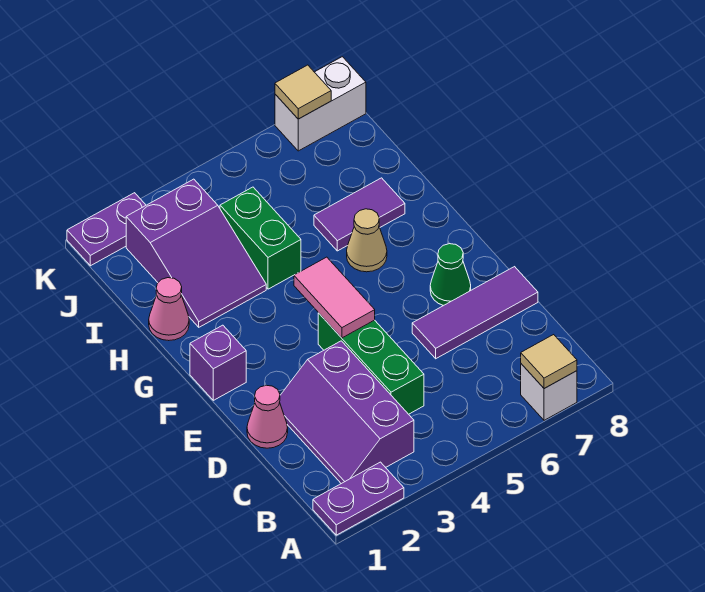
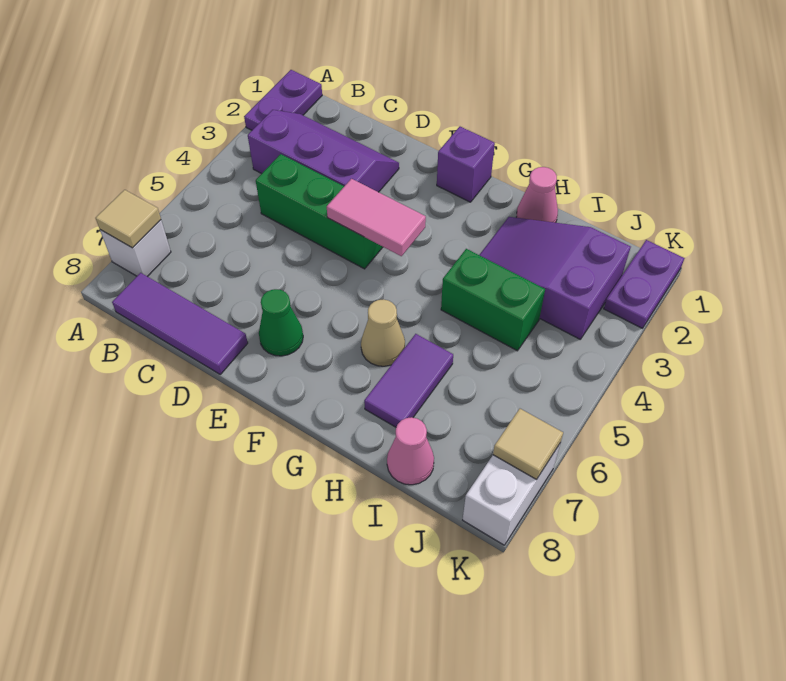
pink cone D1 level 1 -> pink cone I8 level 1
purple tile D6:D8 level 1 -> purple tile B8:D8 level 1

